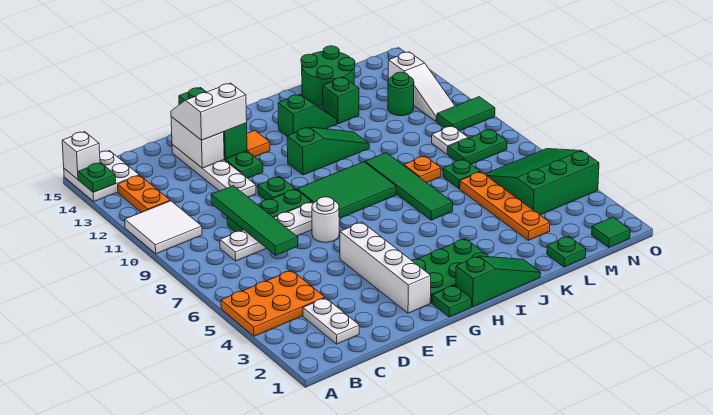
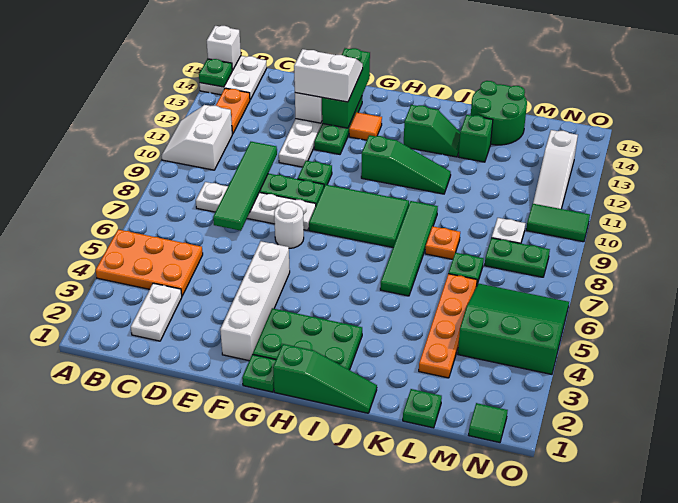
white tile A10:B11 level 1 -> white slope A10:B11 level 1 top B
green round brick M12 level 1 -> none

